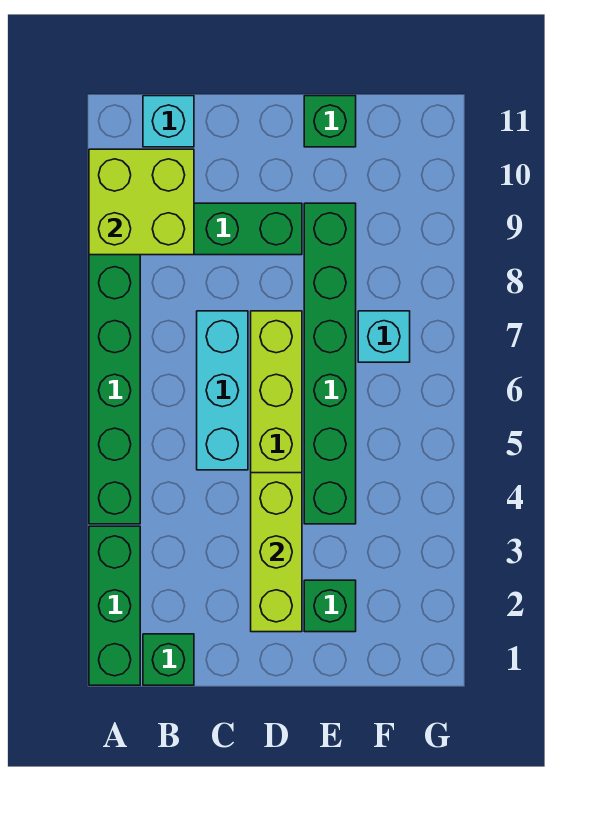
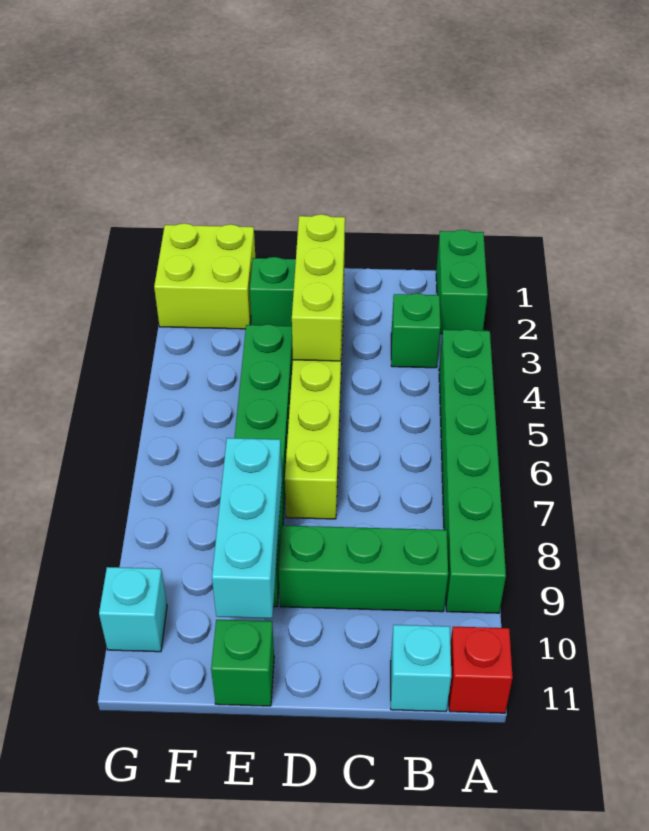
green brick A1:A3 level 1 -> green brick A1:A2 level 1
lime brick A9:B10 level 2 -> lime brick F1:G2 level 1
none -> red brick A11 level 1
green brick B1 level 1 -> green brick B3 level 1
cyan brick C5:C7 level 1 -> cyan brick E8:E10 level 2
cyan brick F7 level 1 -> cyan brick G10 level 1

